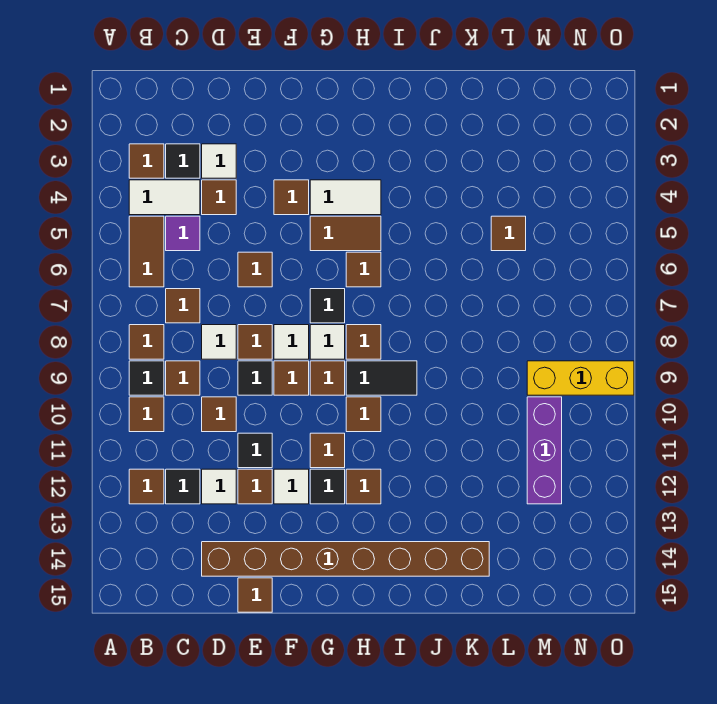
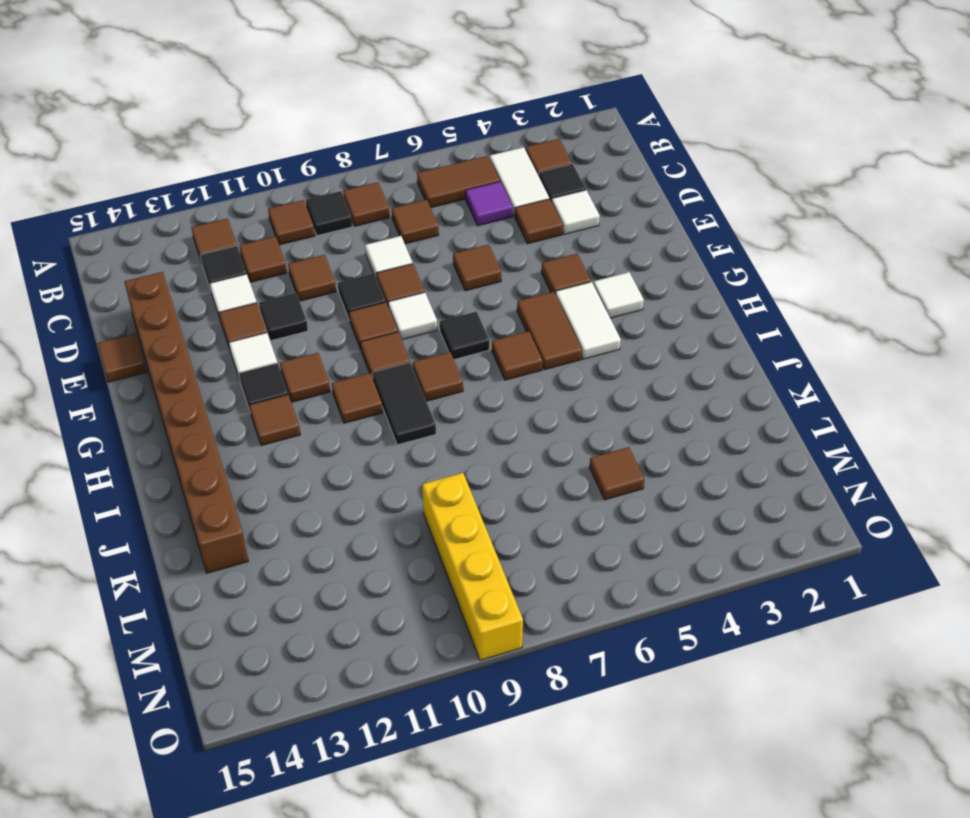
brown tile C9 level 1 -> brown tile C11 level 1
white tile G8 level 1 -> white tile G3 level 1
yellow brick M9:O9 level 1 -> yellow brick L9:O9 level 1
purple brick M10:M12 level 1 -> none

